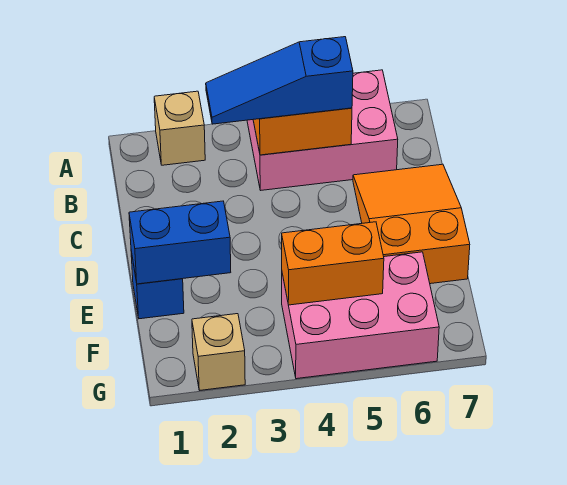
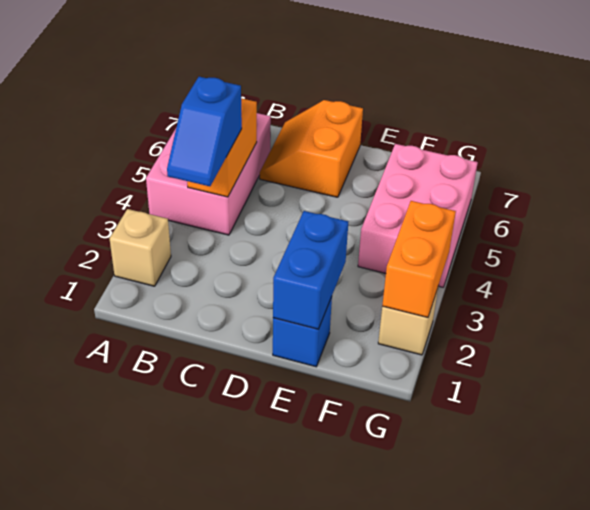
blue slope B3:B5 level 3 top 5 -> blue slope B3:B4 level 3 top 4
orange slope C6:E7 level 1 top E -> orange slope C6:D7 level 1 top D
orange brick F4:F5 level 2 -> orange brick G2:G3 level 2

